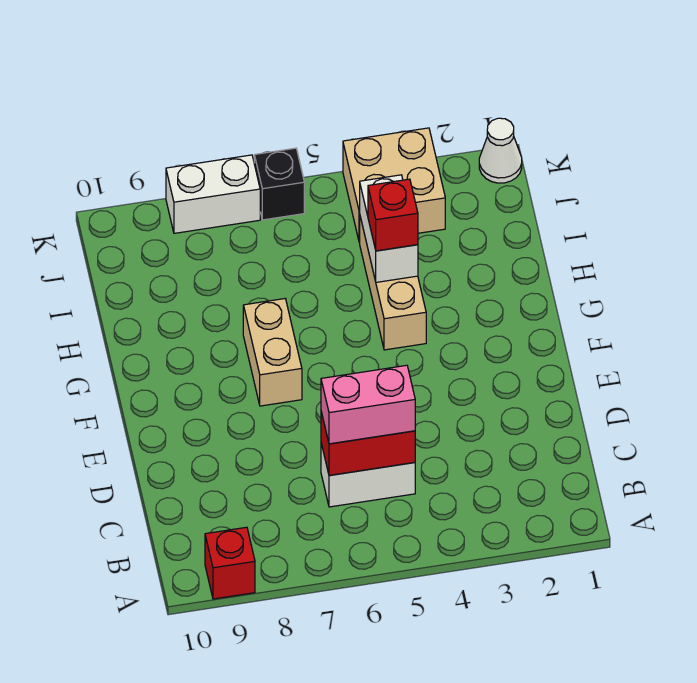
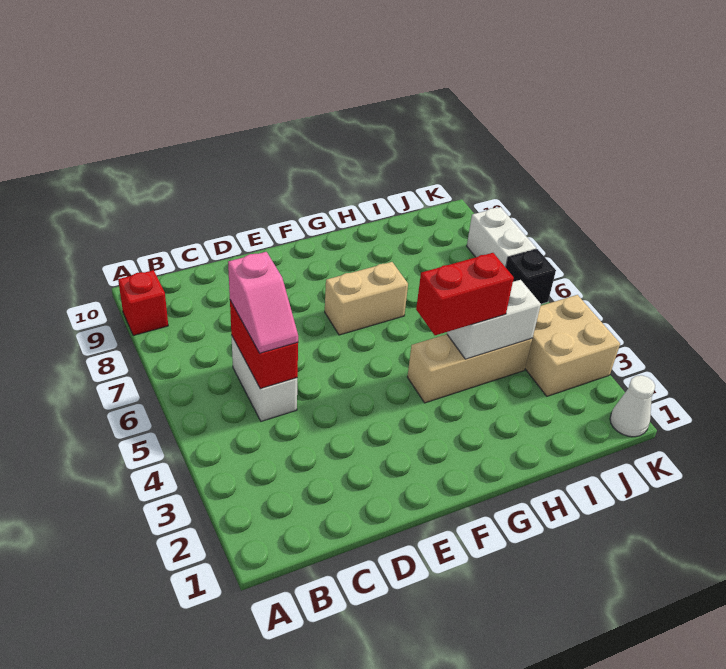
pink brick C5:C6 level 3 -> pink slope C5:C6 level 3 top 6
red brick H4 level 3 -> red brick G4:H4 level 3

